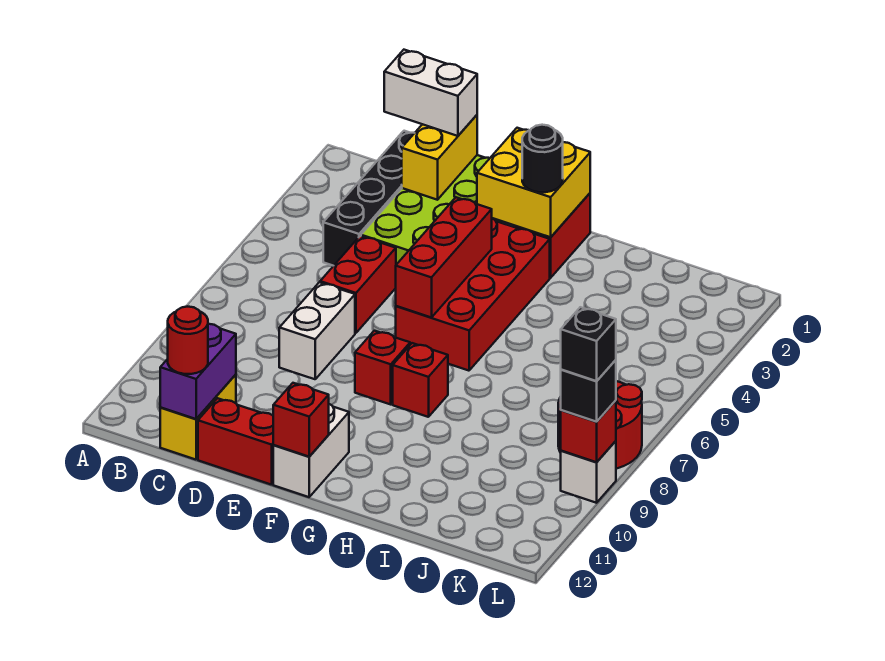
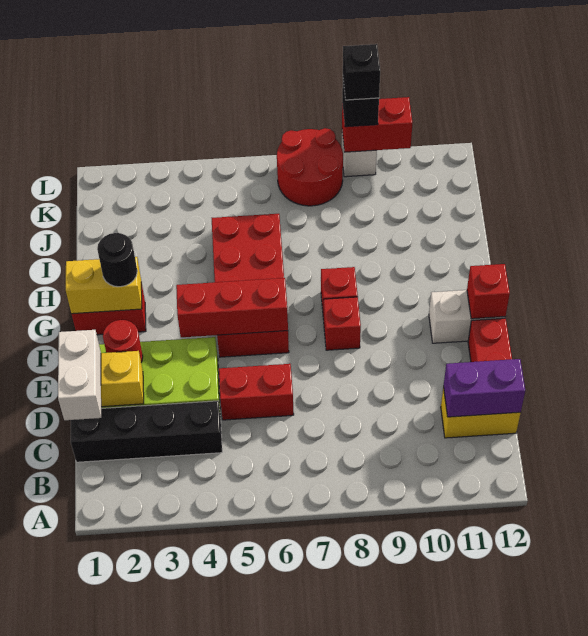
red round brick C12 level 3 -> red round brick E2 level 2
white brick D7:D8 level 1 -> none
yellow brick F1:G2 level 2 -> yellow brick G1:G2 level 2
red brick F3:G6 level 1 -> red brick F5:I6 level 1
red brick L9 level 2 -> red brick L9:L10 level 2

